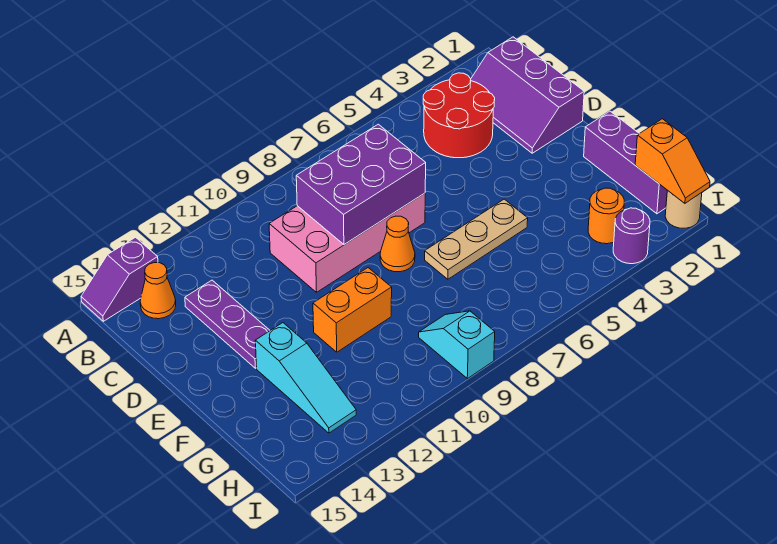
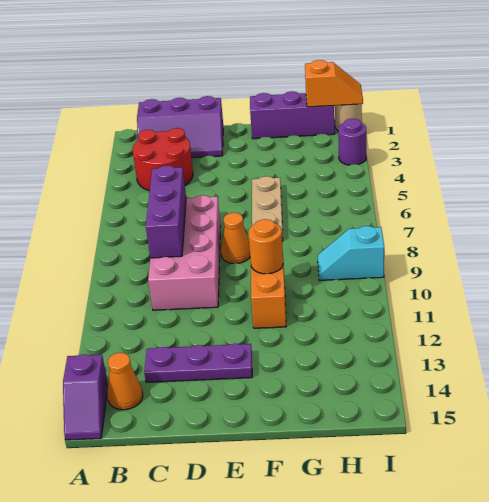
purple brick C7:D9 level 2 -> purple brick C7:C9 level 2
cyan slope F13:H13 level 1 top F -> none
orange round brick H3 level 1 -> orange round brick F10 level 2

